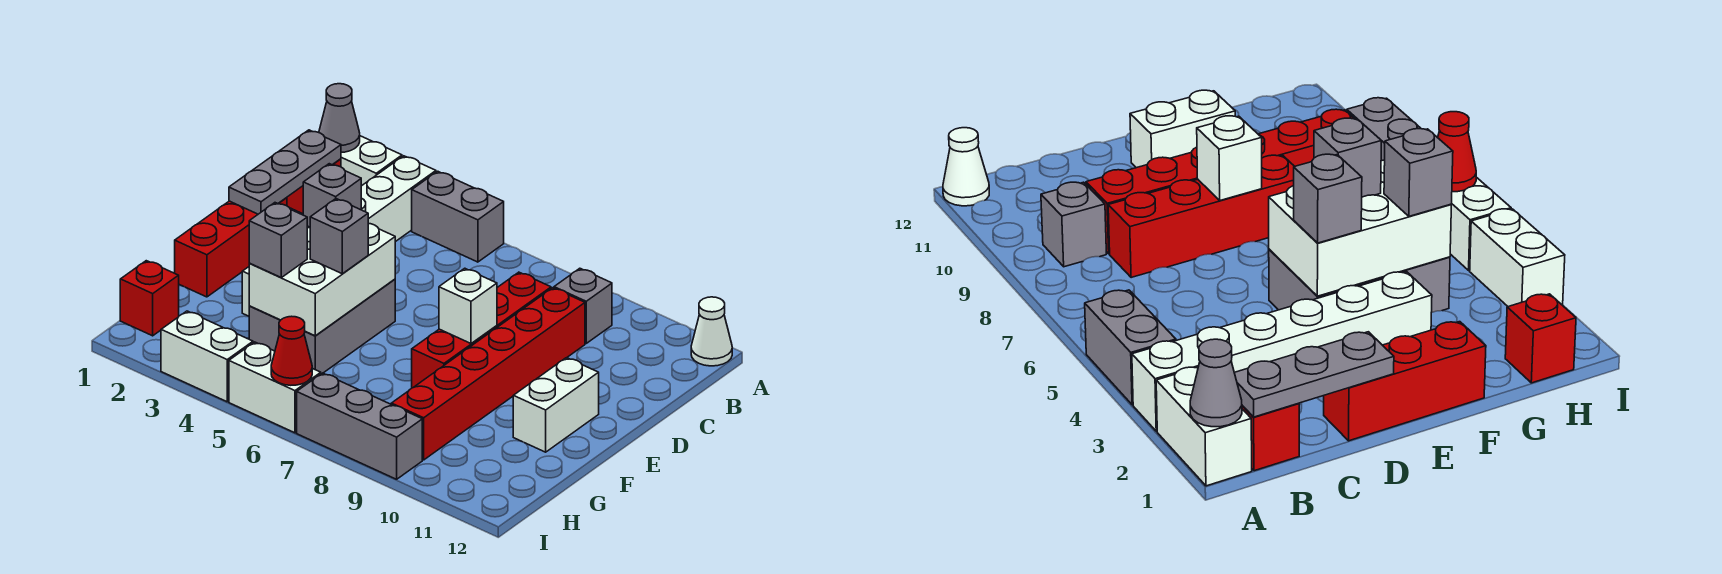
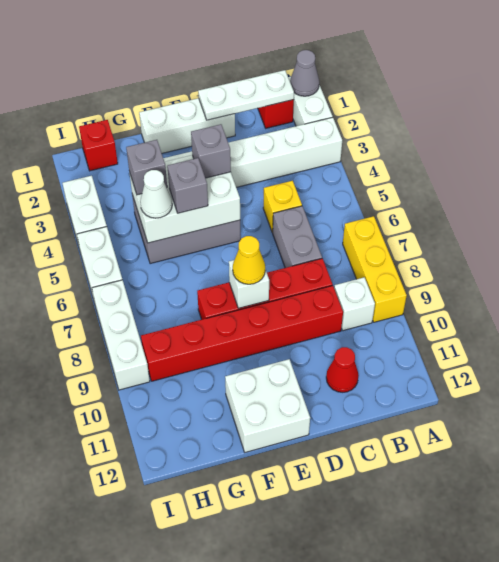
grey brick A4:A5 level 1 -> grey brick C6:C7 level 1
none -> yellow brick A7:A9 level 1
white cone A12 level 1 -> white cone G5 level 3
grey plate B1:D1 level 2 -> white plate B1:D1 level 2
grey brick B9 level 1 -> white brick B9 level 1
none -> yellow brick C5 level 1
red brick D1:F1 level 1 -> white brick D1:F1 level 1
none -> yellow cone E8 level 3
white brick E11:F11 level 1 -> white brick E11:F12 level 1
red cone I6 level 2 -> red cone C11 level 1
grey brick I7:I9 level 1 -> white brick I7:I9 level 1

